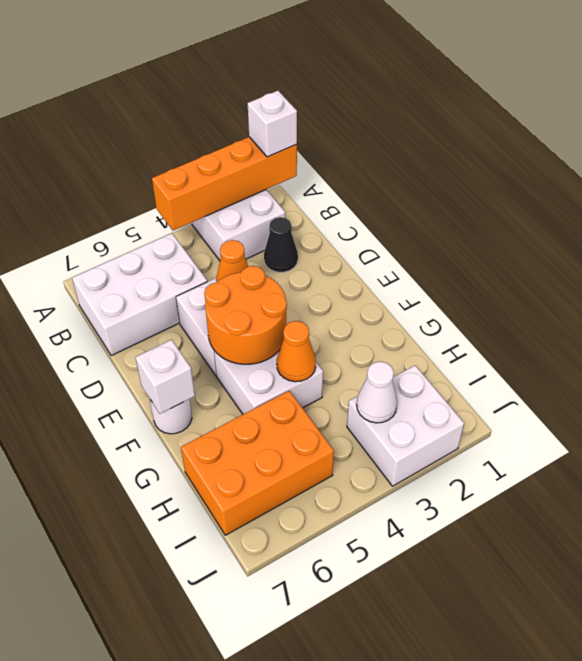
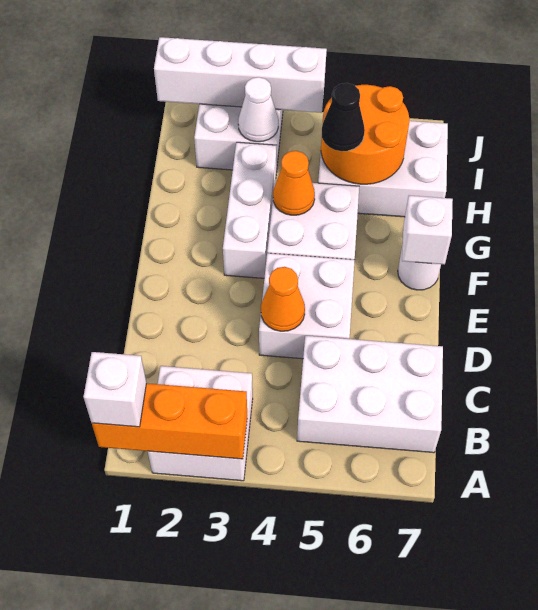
orange brick A1:A4 level 2 -> orange brick A1:A3 level 2
black cone C2 level 1 -> black cone H5 level 3
orange round brick E4:F5 level 2 -> orange round brick H5:I6 level 2
none -> white brick F3:H3 level 1
orange brick H5:I7 level 1 -> white brick H5:I7 level 1
none -> white brick J1:J4 level 2

